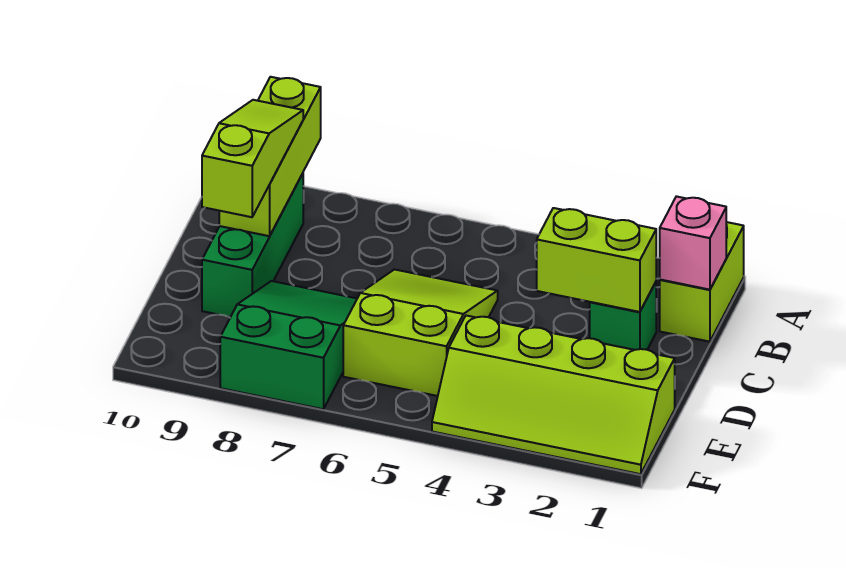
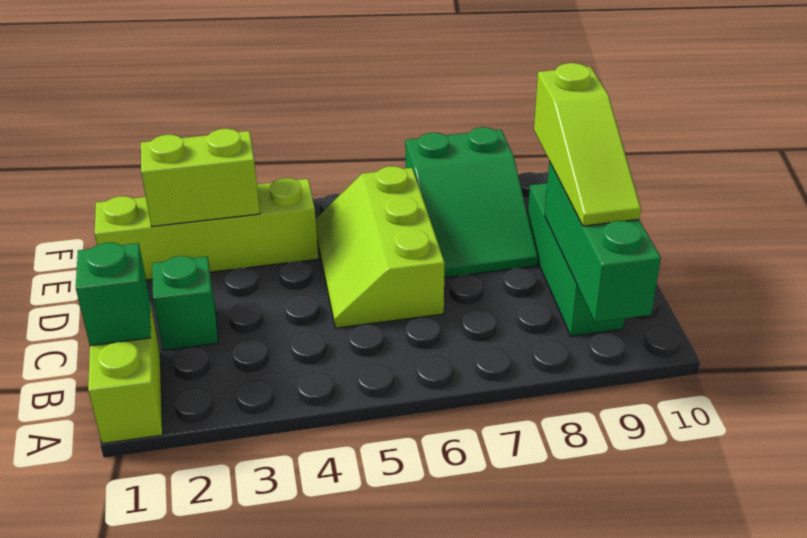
lime brick A9:C9 level 2 -> green brick A9:C9 level 2
pink brick B1 level 2 -> green brick B1 level 2
lime brick C2:C3 level 2 -> lime brick E2:E3 level 2
lime slope C5:E6 level 1 top E -> lime slope C5:E6 level 1 top 6

